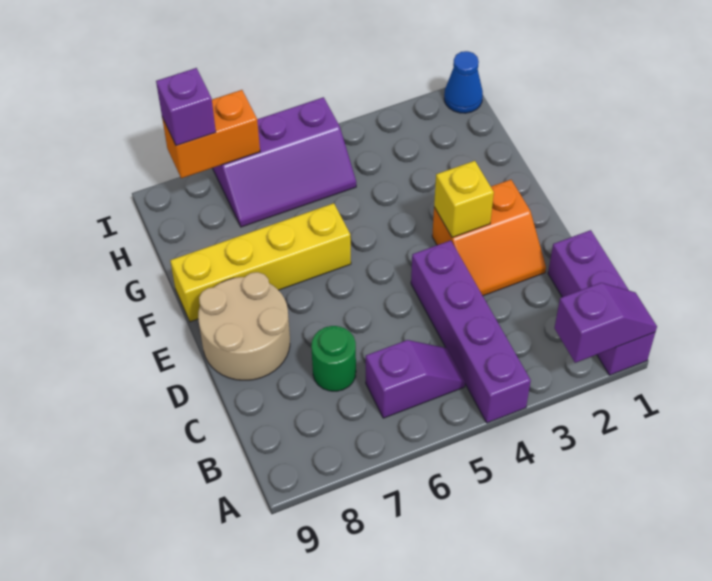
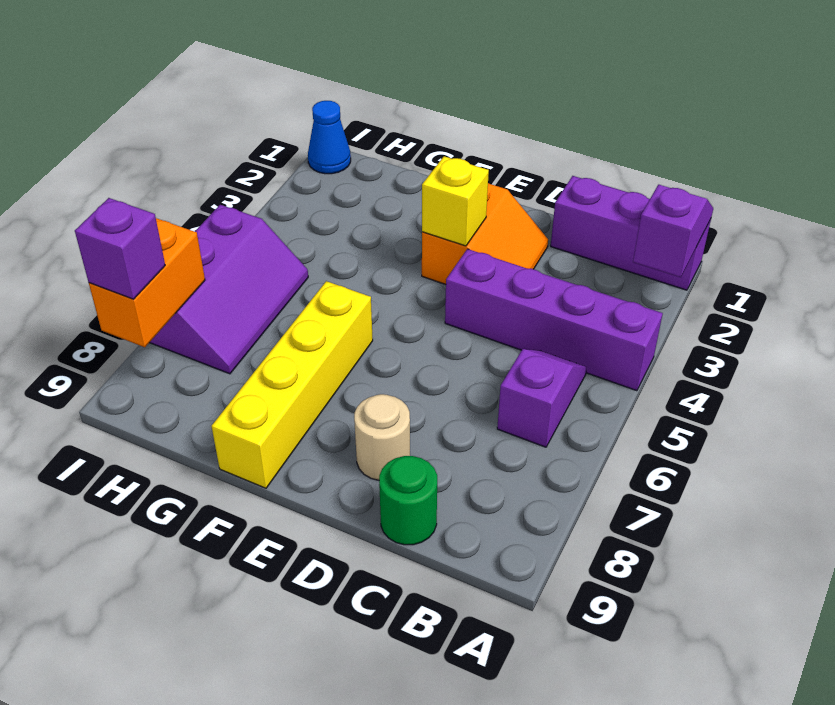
green round brick C7 level 1 -> green round brick C9 level 1
tan round brick D8:E9 level 1 -> tan round brick D8 level 1

